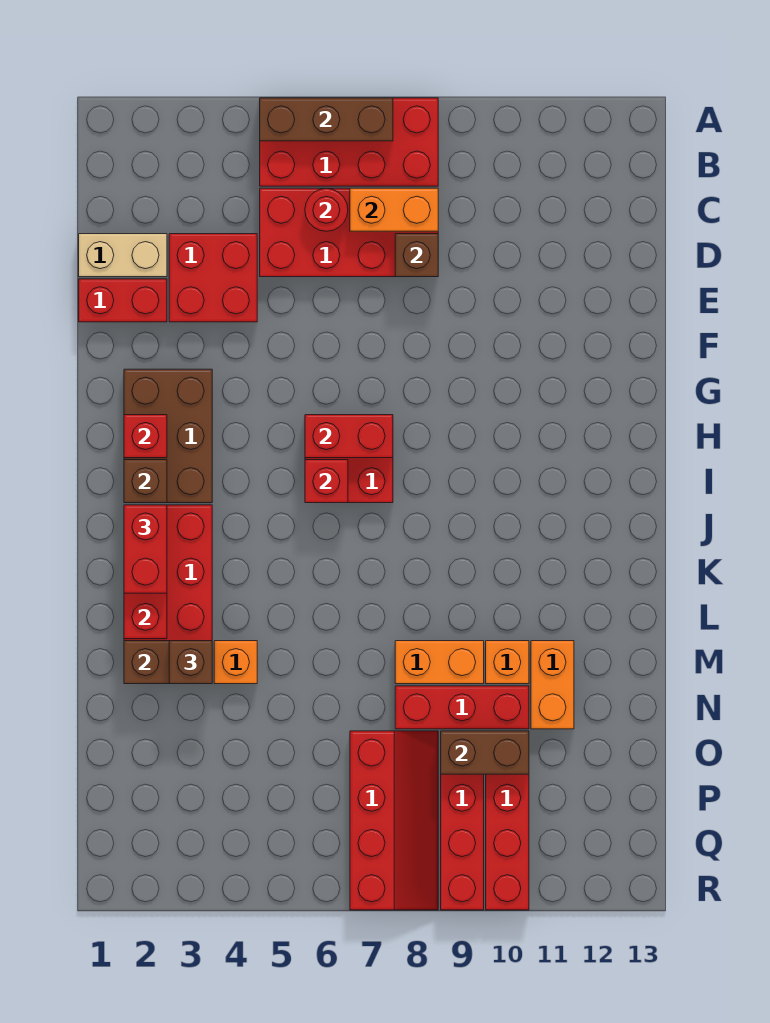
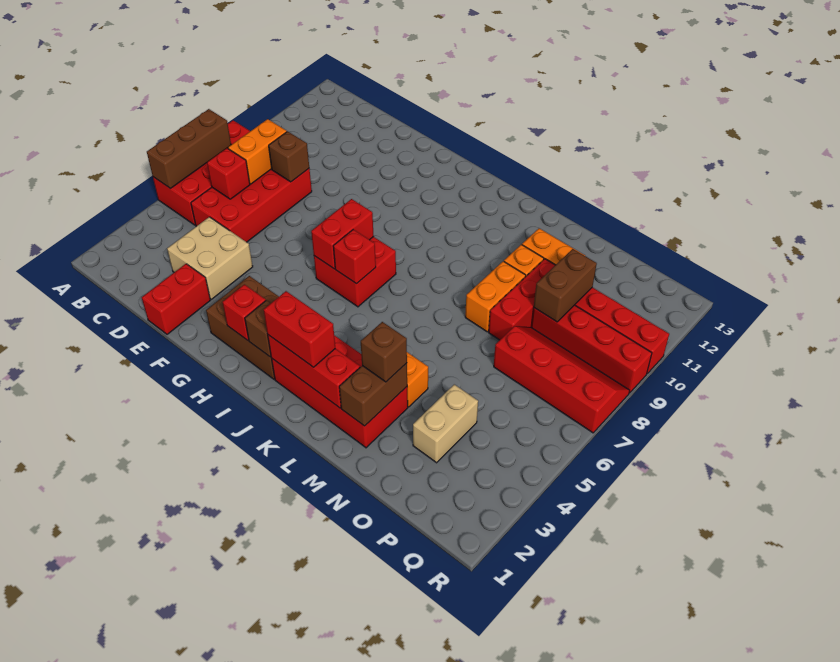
red round brick C6 level 2 -> red brick C6 level 2
tan brick D1:D2 level 1 -> tan brick O3:O4 level 1
red brick D3:E4 level 1 -> tan brick D3:E4 level 1

